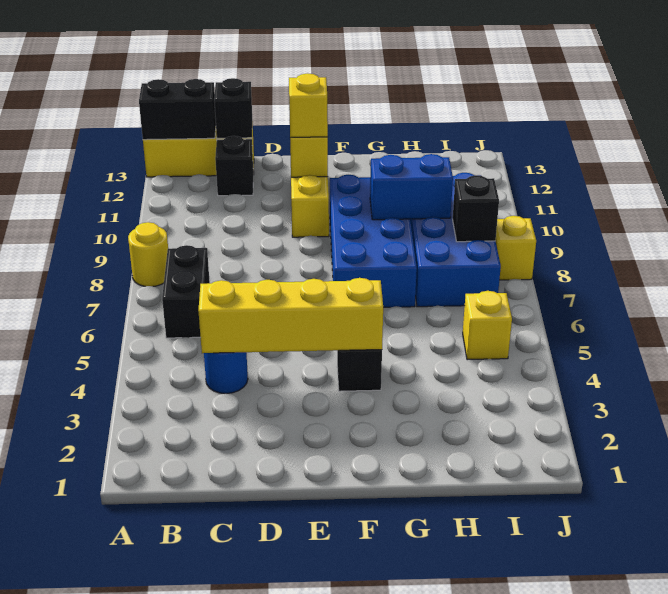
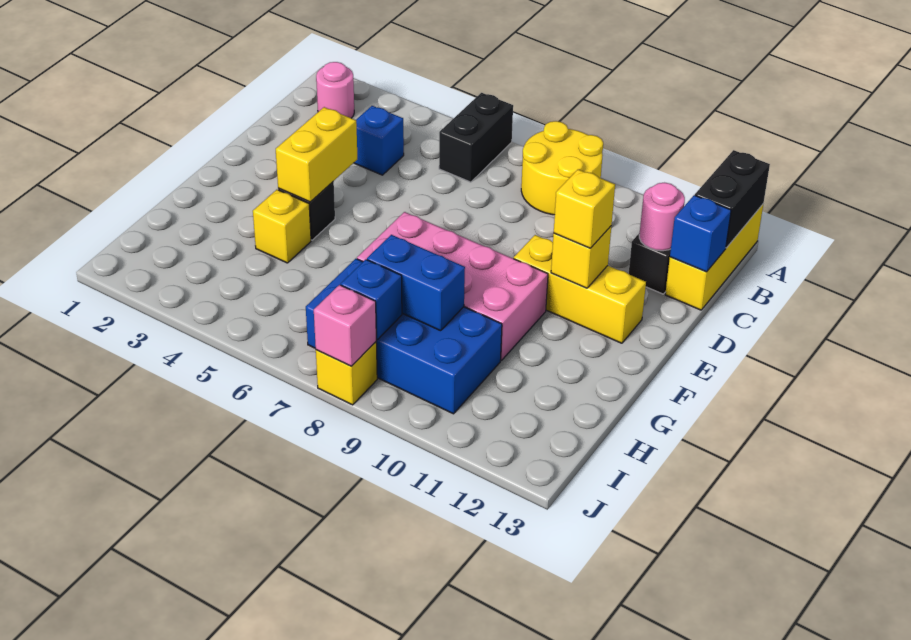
yellow round brick A8 level 1 -> yellow round brick A8:B9 level 1
none -> pink round brick B2 level 1
black brick B6:B7 level 1 -> black brick A6:B6 level 1
blue round brick C4 level 1 -> blue brick C4 level 1
yellow brick C4:F4 level 2 -> yellow brick E4:F4 level 2
none -> pink round brick C12 level 2
black brick C13 level 2 -> blue brick C13 level 2
blue brick F7:G10 level 1 -> pink brick F7:G10 level 1
blue brick G9:H9 level 2 -> blue brick H8:H9 level 2
yellow brick I5 level 1 -> yellow brick G4 level 1
black brick I8 level 2 -> blue brick I8 level 2
none -> pink brick J8 level 2

